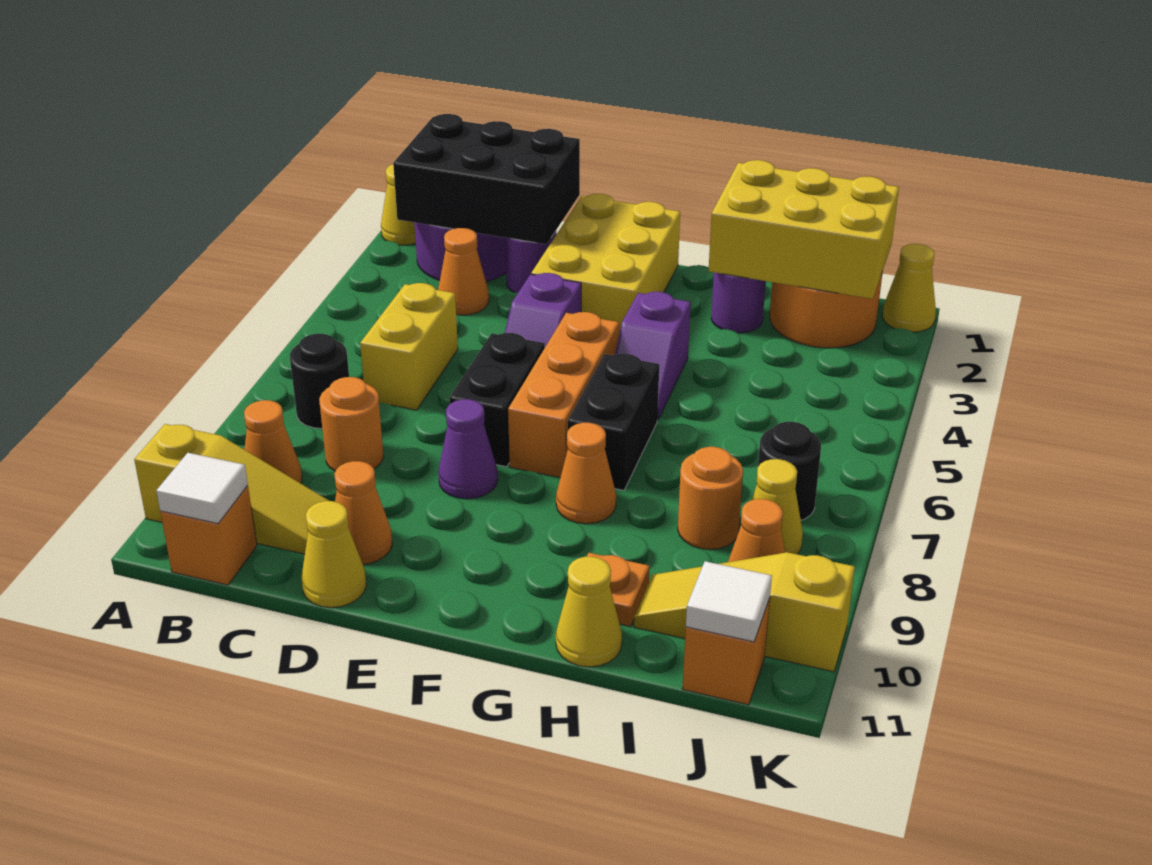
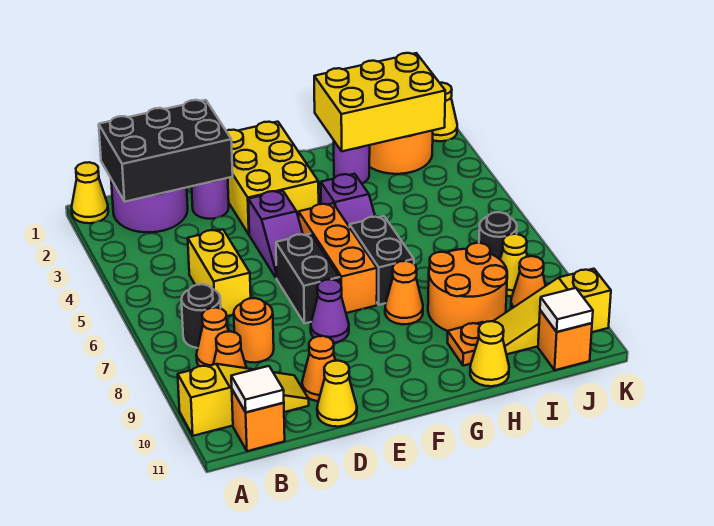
orange cone C3 level 1 -> orange cone B8 level 1
orange round brick I8 level 1 -> orange round brick H8:I9 level 1

